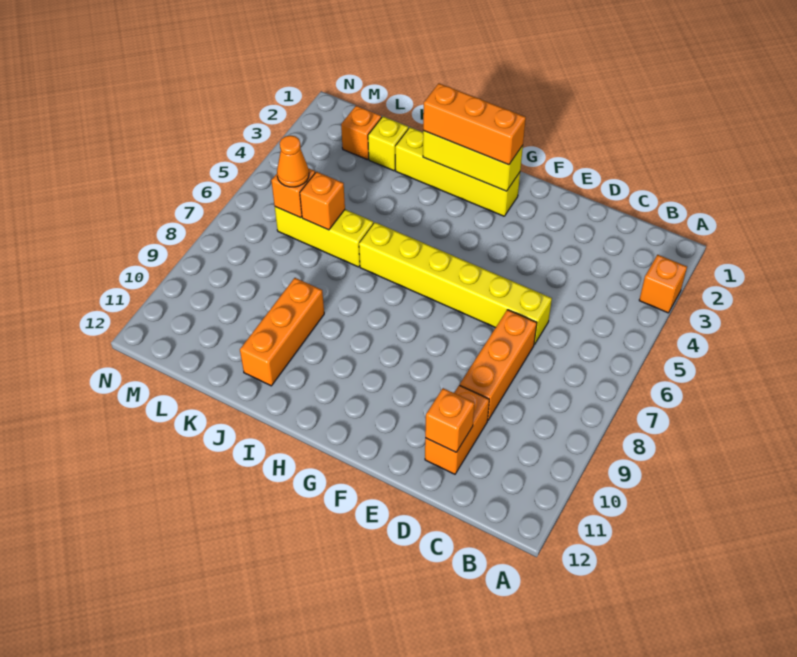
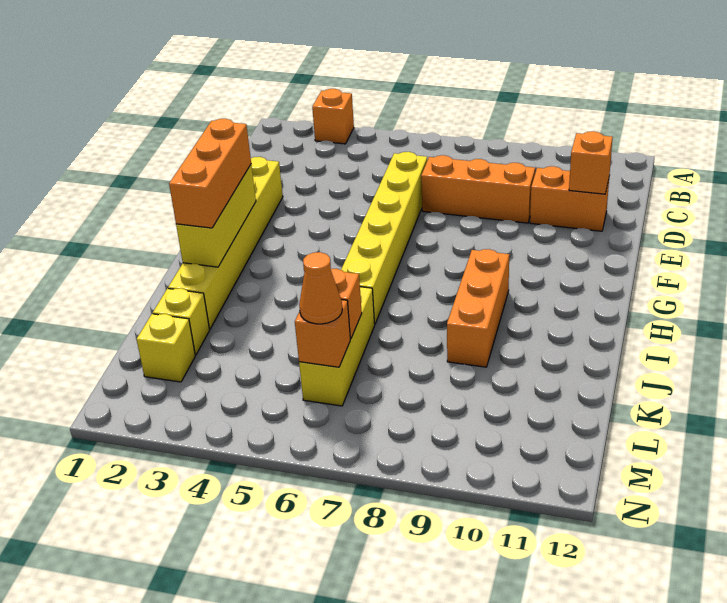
yellow brick G2:J2 level 1 -> yellow brick E2:J2 level 1
orange brick J9:J11 level 1 -> orange brick H9:J9 level 1
orange brick L2 level 1 -> yellow brick L2 level 1

